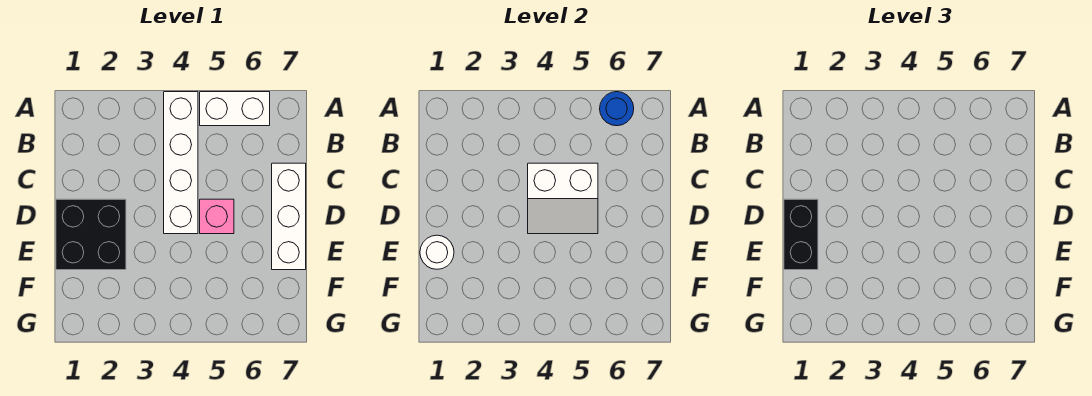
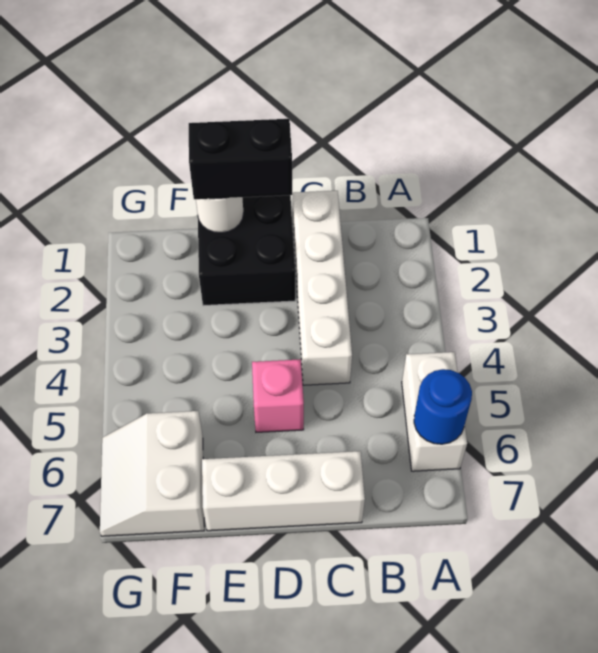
white brick A4:D4 level 1 -> white brick C1:C4 level 1
white slope C4:D5 level 2 top C -> white slope F6:G7 level 1 top F

